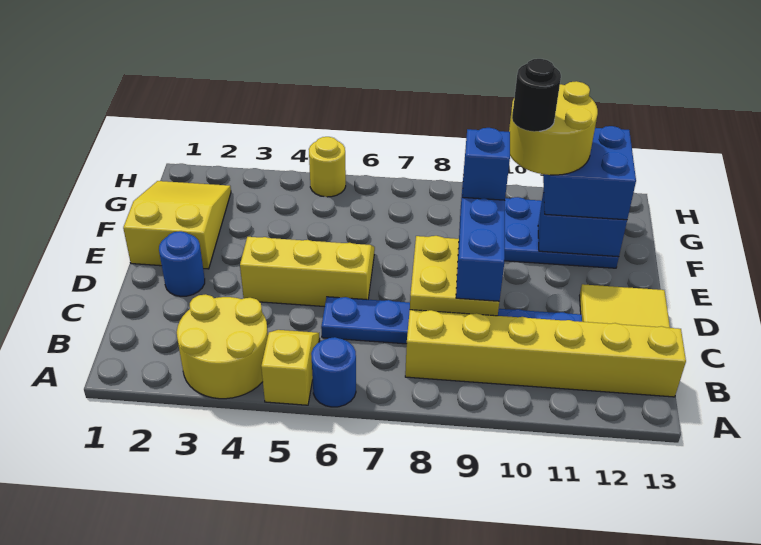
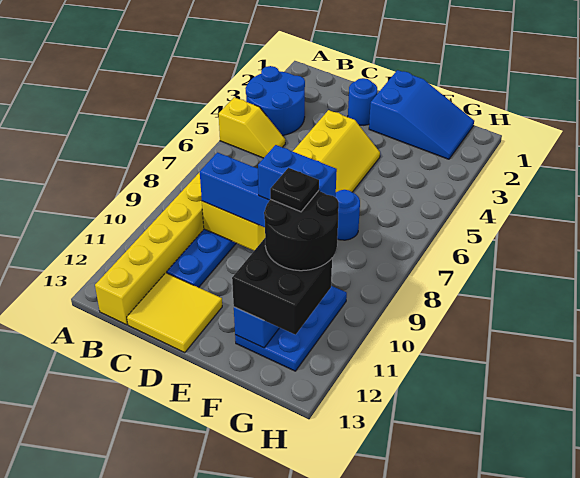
yellow round brick A3:B4 level 1 -> blue round brick A3:B4 level 1
blue round brick A6 level 1 -> blue round brick F7 level 1
yellow slope E1:G2 level 1 top E -> blue slope E1:G2 level 1 top E
blue brick E9 level 4 -> blue brick E9:F9 level 4
yellow round brick F10:G11 level 4 -> black round brick F10:G11 level 4
black round brick F10 level 5 -> black plate F10 level 5
blue brick F11:G12 level 3 -> black brick F11:G12 level 3
yellow round brick H5 level 1 -> none

